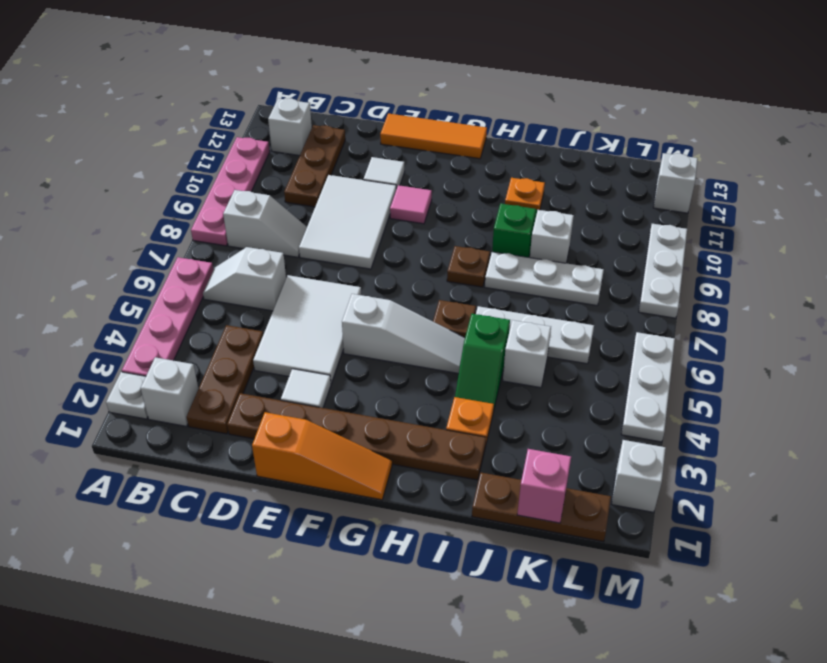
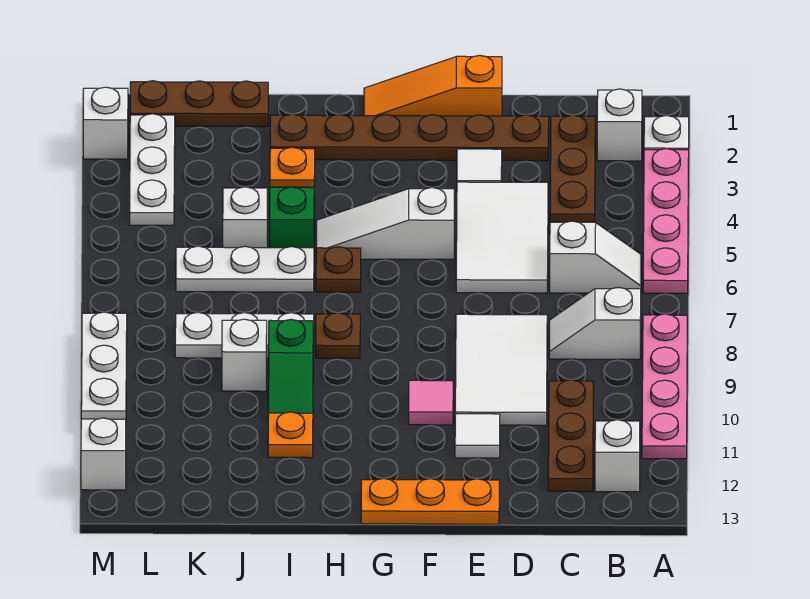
orange tile E13:G13 level 1 -> orange plate E13:G13 level 1
pink brick K1 level 2 -> none
white plate M4:M6 level 1 -> white plate L2:L4 level 1

